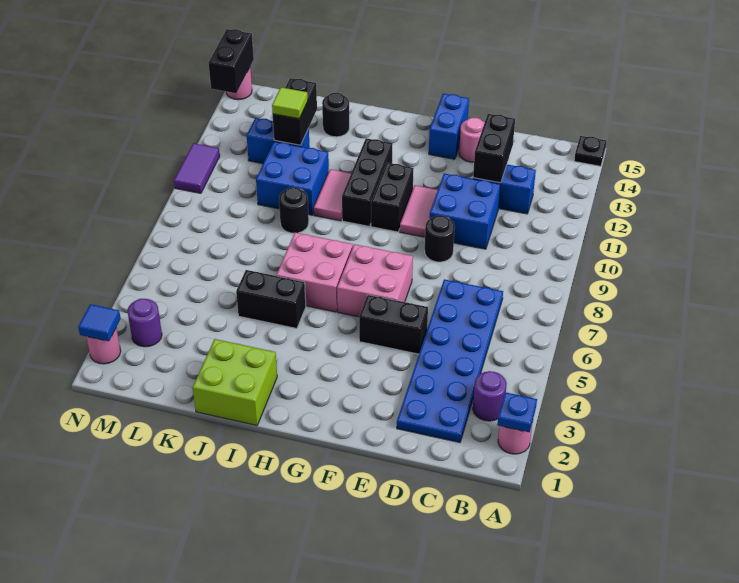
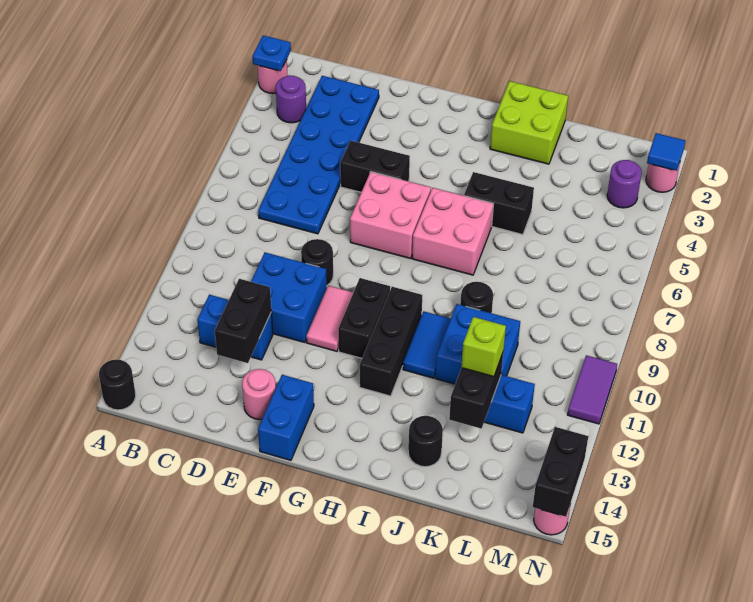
black plate A15 level 1 -> black round brick A15 level 1
pink tile I10:I11 level 1 -> blue tile I10:I11 level 1
lime tile K12 level 3 -> lime brick K12 level 3

